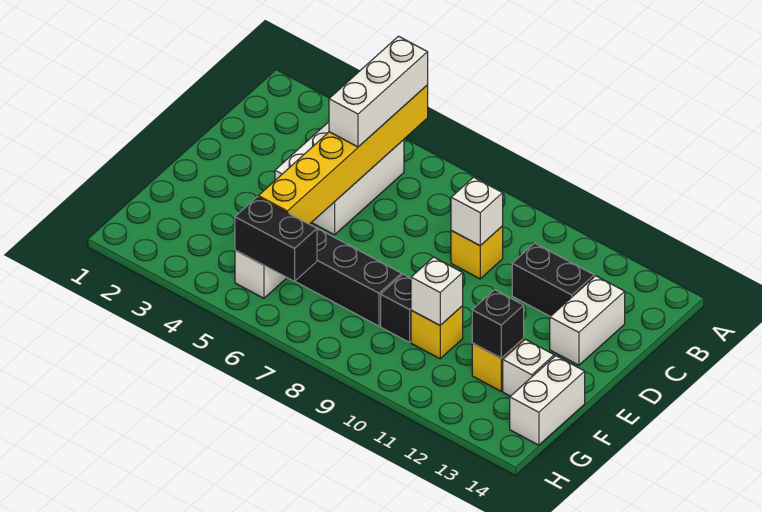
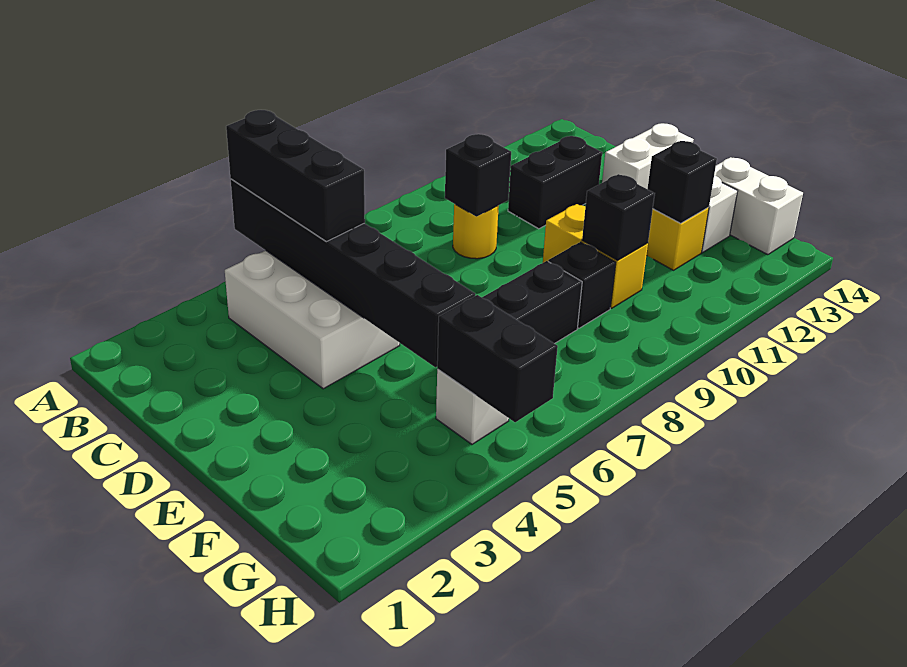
yellow brick A5:F5 level 2 -> black brick A5:F5 level 2
white brick A5:C5 level 3 -> black brick A5:C5 level 3
yellow brick C9 level 1 -> yellow round brick C9 level 1
white brick C9 level 2 -> black brick C9 level 2
white brick C13:D13 level 1 -> white brick D13:D14 level 1
yellow brick F10 level 1 -> yellow brick E10:F10 level 1
white brick F10 level 2 -> black brick F10 level 2
black brick G5:G6 level 2 -> black brick G5:H5 level 2

